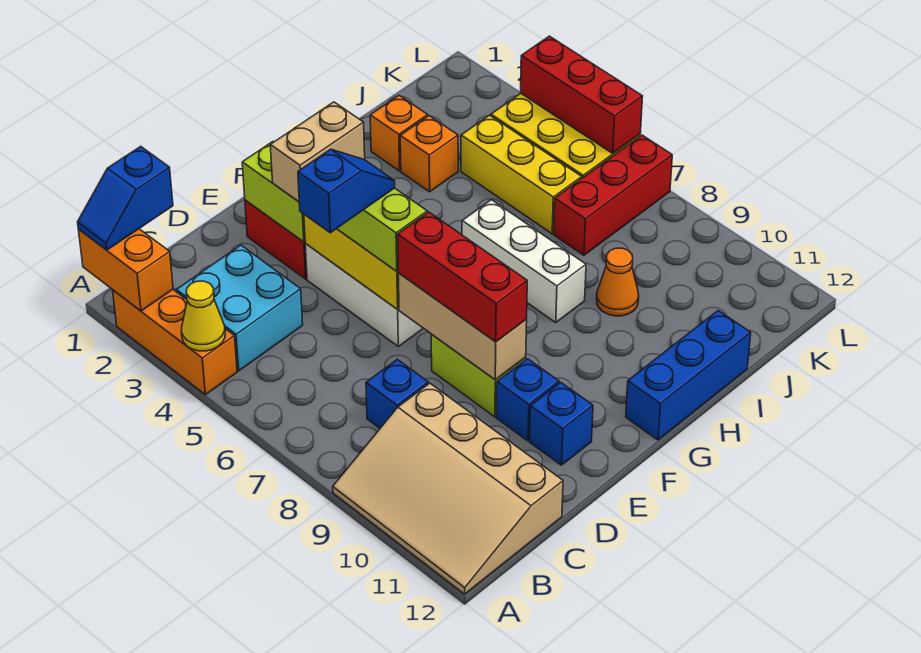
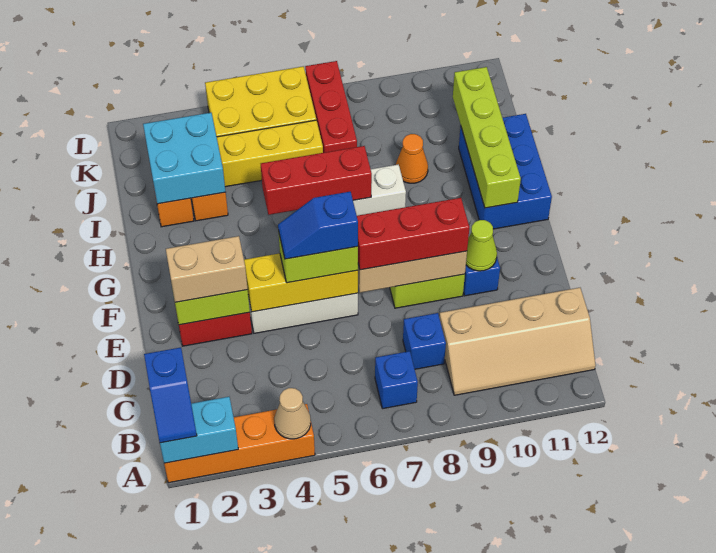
orange brick A1:A2 level 2 -> cyan brick A1:A2 level 2
orange brick A2:A4 level 1 -> orange brick A1:A4 level 1
yellow cone A4 level 2 -> tan cone A4 level 2
tan slope A9:C12 level 1 top C -> tan slope B9:C12 level 1 top C
cyan brick B3:C4 level 1 -> cyan brick I2:J3 level 2
blue slope D5:E5 level 4 top D -> blue slope E5:E6 level 4 top 6
tan brick E3:F3 level 3 -> tan brick E2:E3 level 3
none -> lime cone E10 level 2
blue brick E11 level 1 -> blue brick B7 level 1
none -> lime brick G11:J11 level 2
blue brick G12:I12 level 1 -> blue brick G11:I12 level 1
red brick L4:L6 level 2 -> red brick H5:H7 level 2

